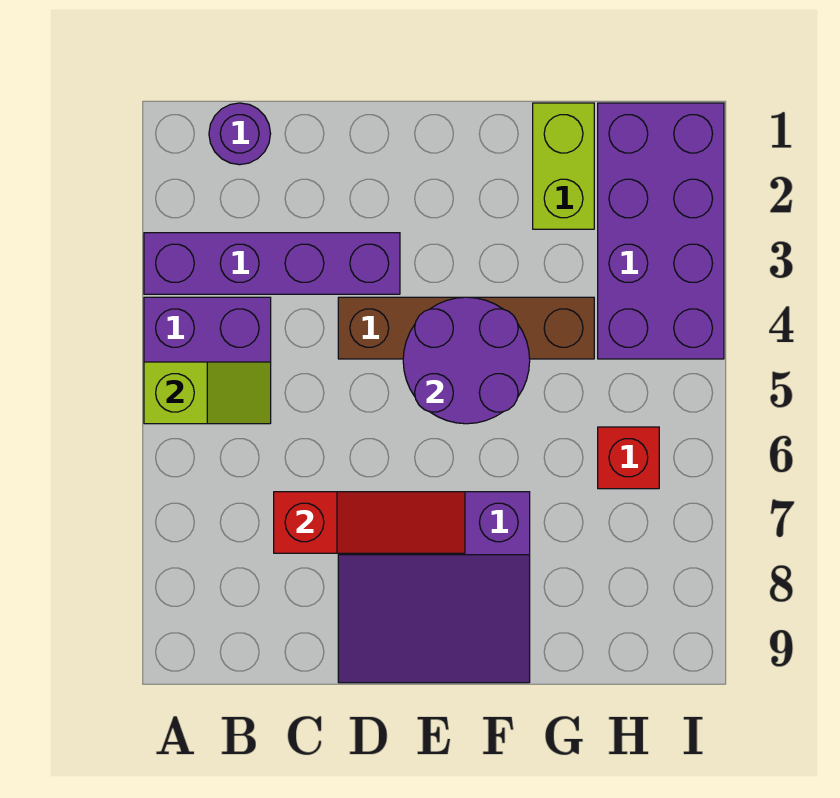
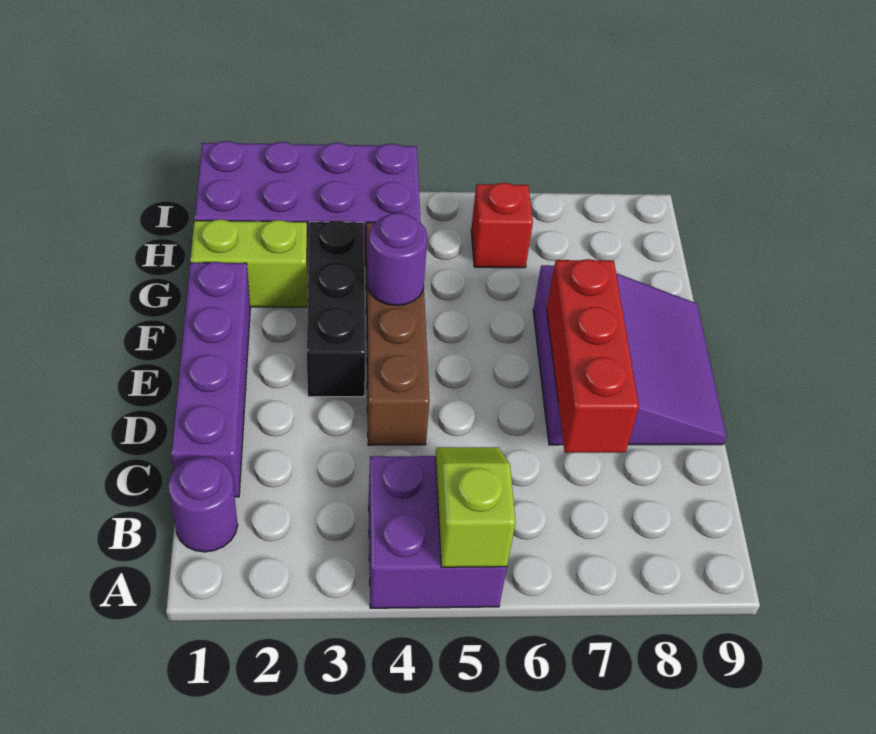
purple brick A3:D3 level 1 -> purple brick C1:F1 level 1
red slope C7:E7 level 2 top C -> red brick C7:E7 level 2
none -> black brick E3:G3 level 1
purple round brick E4:F5 level 2 -> purple round brick F4 level 2

